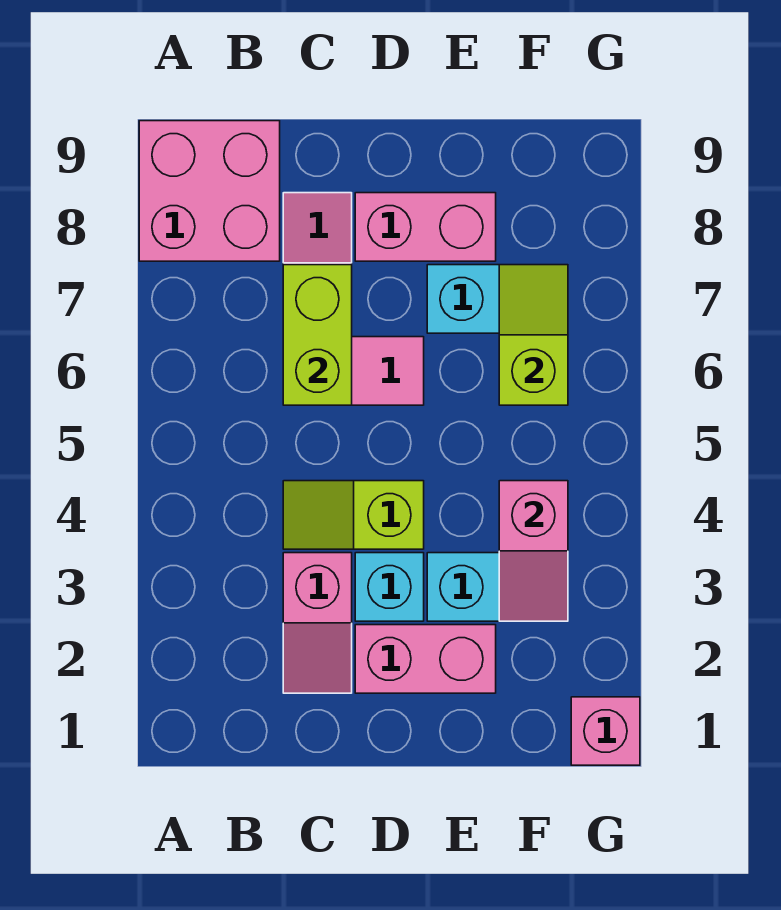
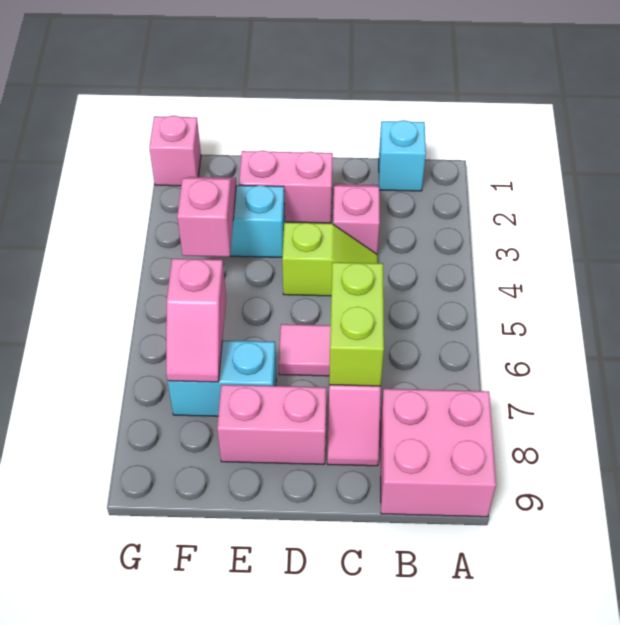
cyan brick D3 level 1 -> cyan brick B1 level 1
lime slope F6:F7 level 2 top 6 -> pink slope F6:F7 level 2 top 6

